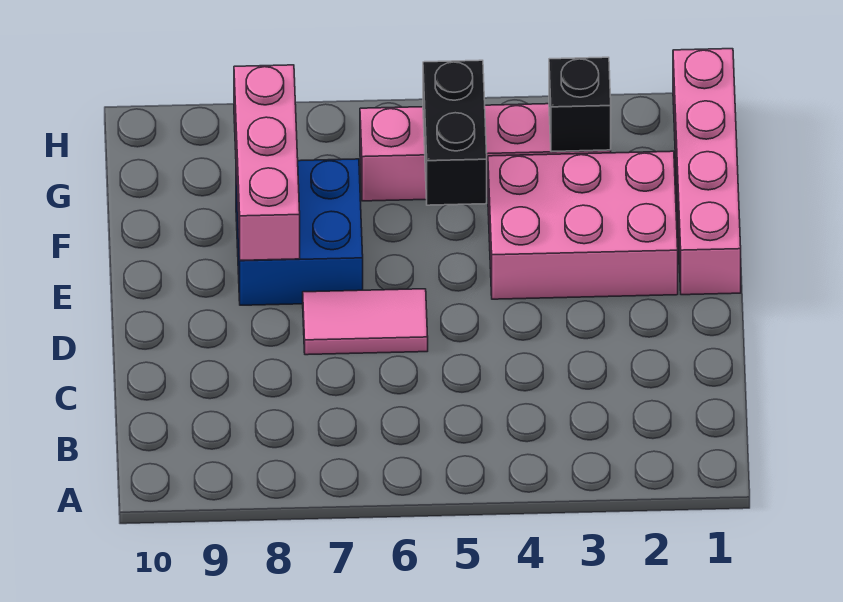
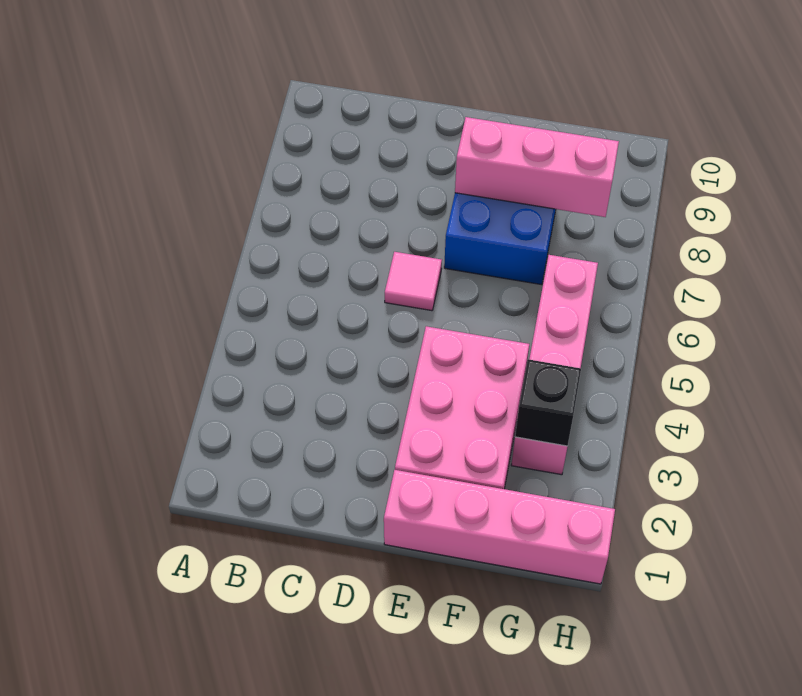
pink tile D6:D7 level 1 -> pink tile D6 level 1
black brick F5:G5 level 2 -> none

